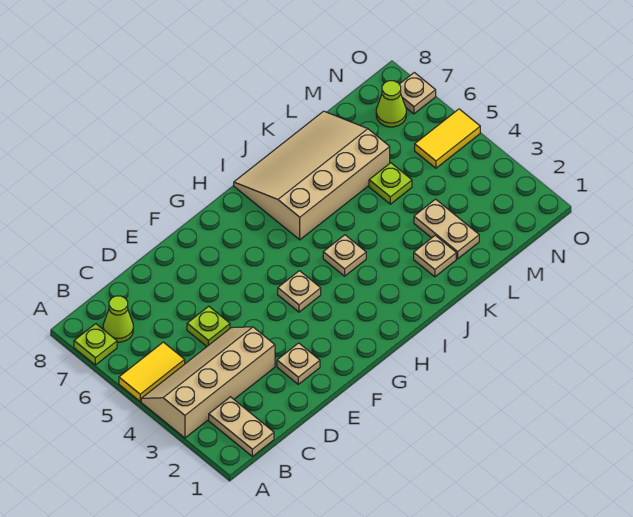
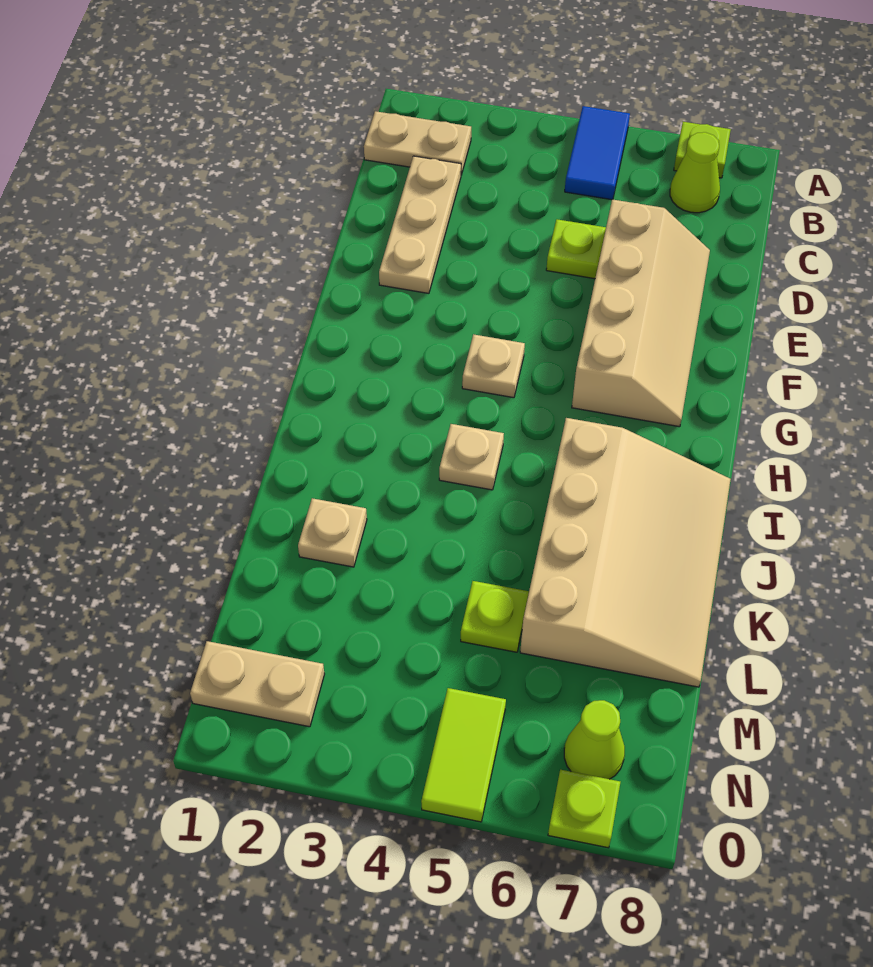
tan slope A3:D4 level 1 top 3 -> tan slope D6:G7 level 1 top 6
yellow tile A5:B5 level 1 -> blue tile A5:B5 level 1
tan plate E2 level 1 -> tan plate C2:E2 level 1
tan plate L2:L3 level 1 -> tan plate N1:N2 level 1
yellow tile N5:O5 level 1 -> lime tile N5:O5 level 1
tan plate O7 level 1 -> lime plate O7 level 1

